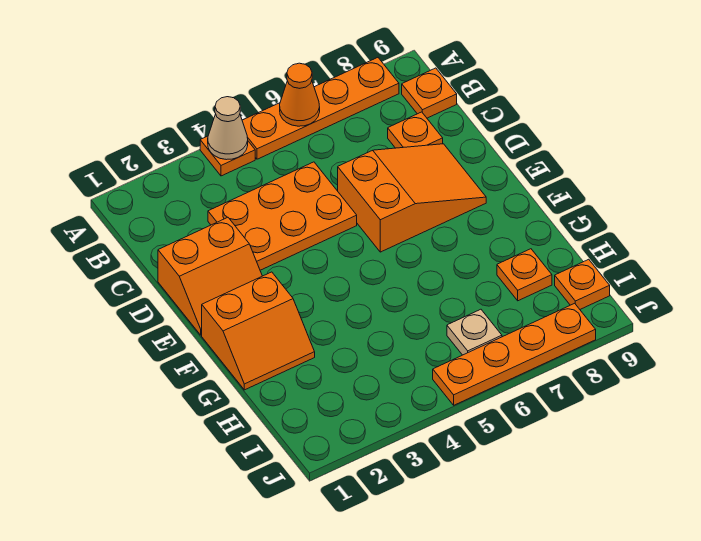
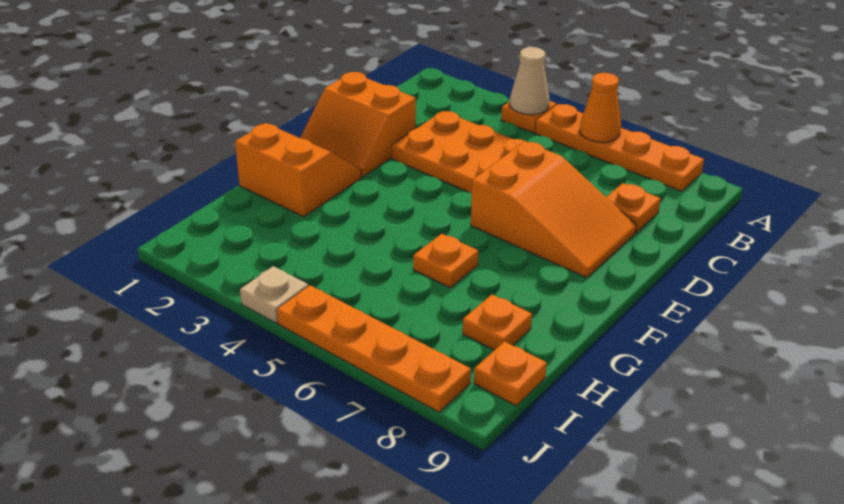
orange plate B9 level 1 -> orange plate G6 level 1
orange slope F1:G2 level 1 top F -> orange slope F1:G2 level 1 top G
tan plate I6 level 1 -> tan plate J4 level 1

